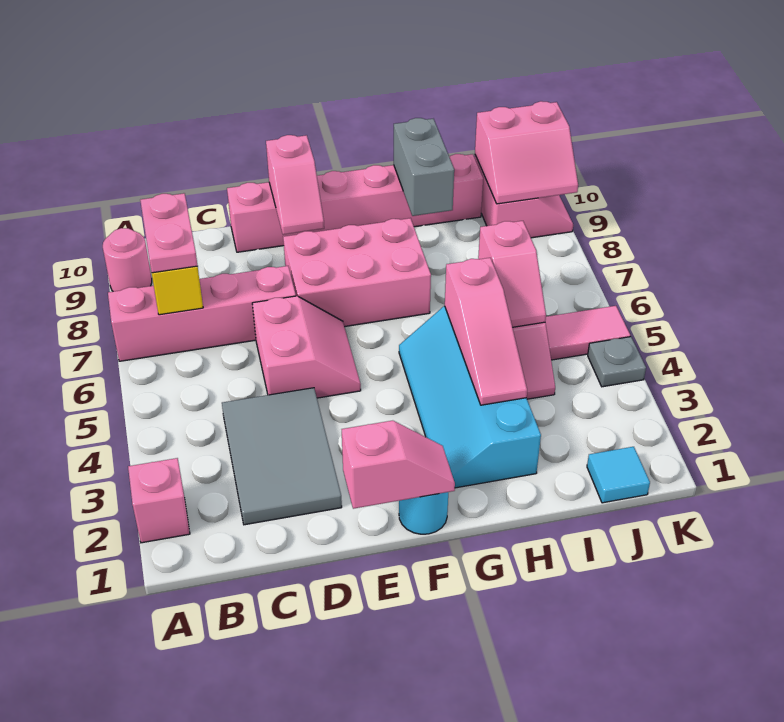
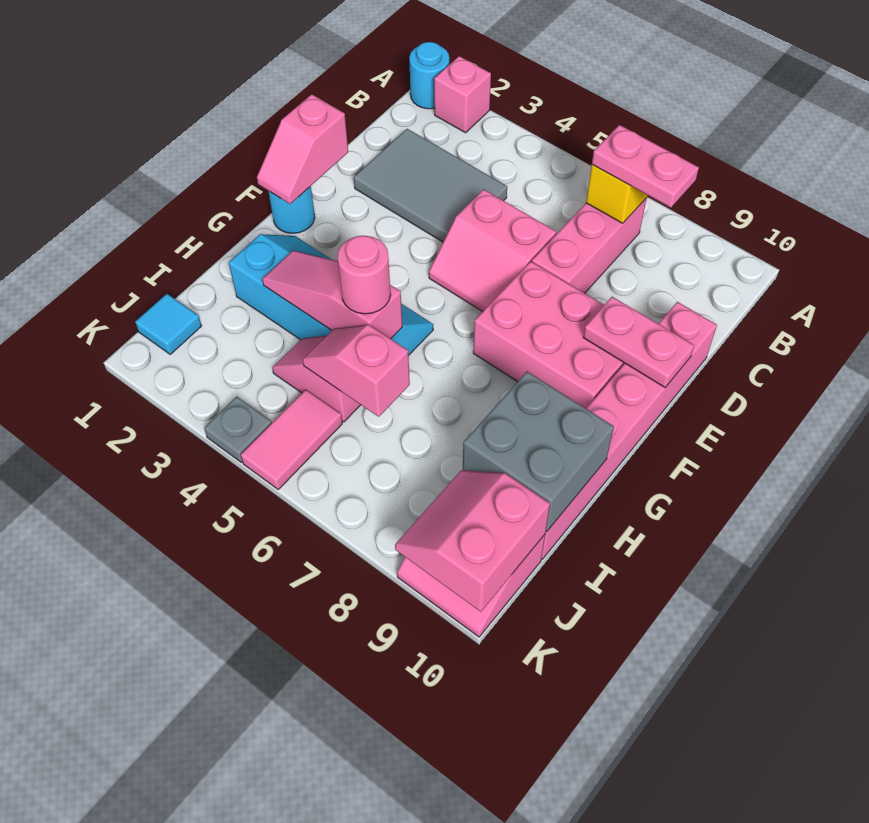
none -> cyan round brick A1 level 1
pink brick A7:D7 level 1 -> pink brick B7:D7 level 1
pink round brick A9 level 1 -> pink round brick H5 level 3
pink brick E7:G8 level 1 -> pink brick E7:F9 level 1
pink slope E9:E10 level 2 top 10 -> pink plate E9:E10 level 2
grey brick H9:H10 level 2 -> grey brick H9:I10 level 2

